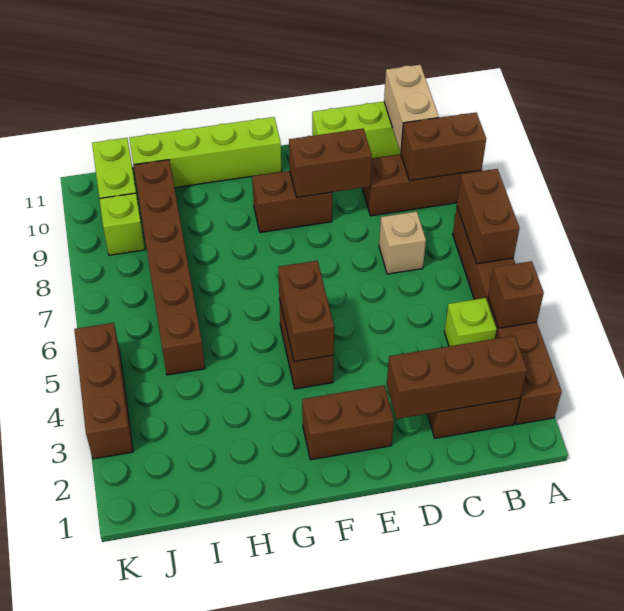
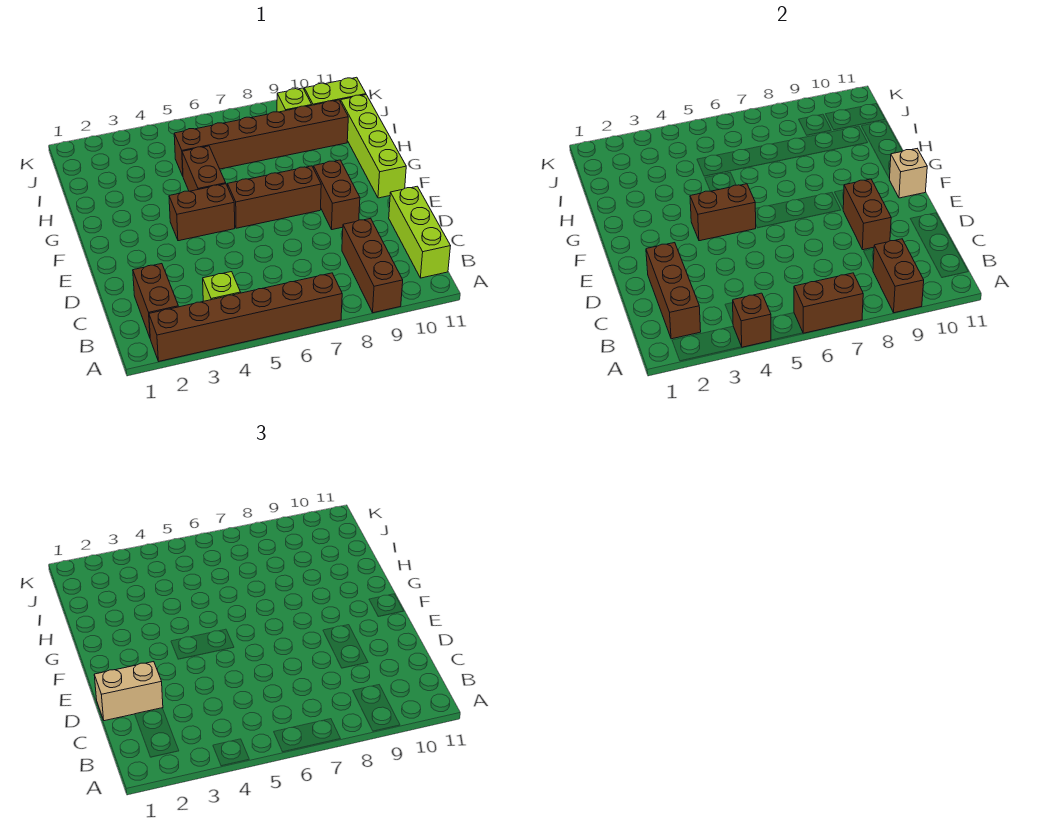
tan brick B10:B11 level 2 -> tan brick D1:D2 level 3
tan brick C7 level 1 -> tan brick F11 level 2
brown brick E2:F2 level 1 -> brown brick G5:H5 level 1
brown brick K3:K5 level 1 -> brown brick F6:F8 level 1

